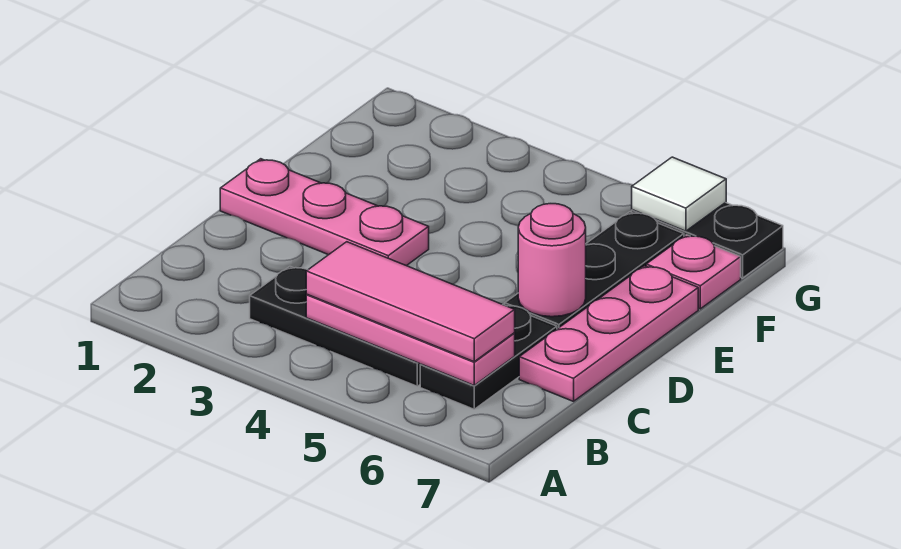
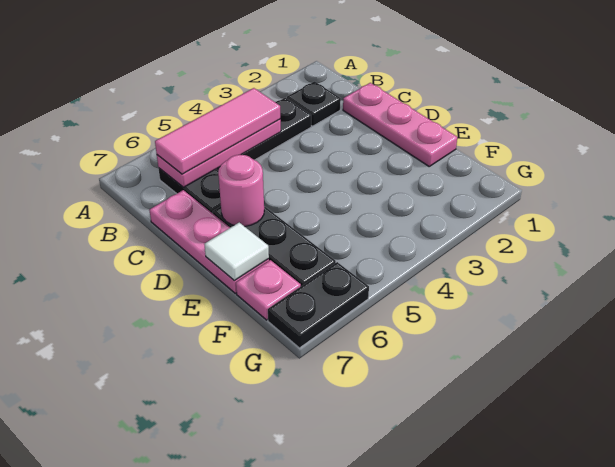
none -> black plate B2 level 1
pink plate D1:D3 level 1 -> pink plate C1:E1 level 1
white tile G6 level 2 -> white tile E7 level 2

